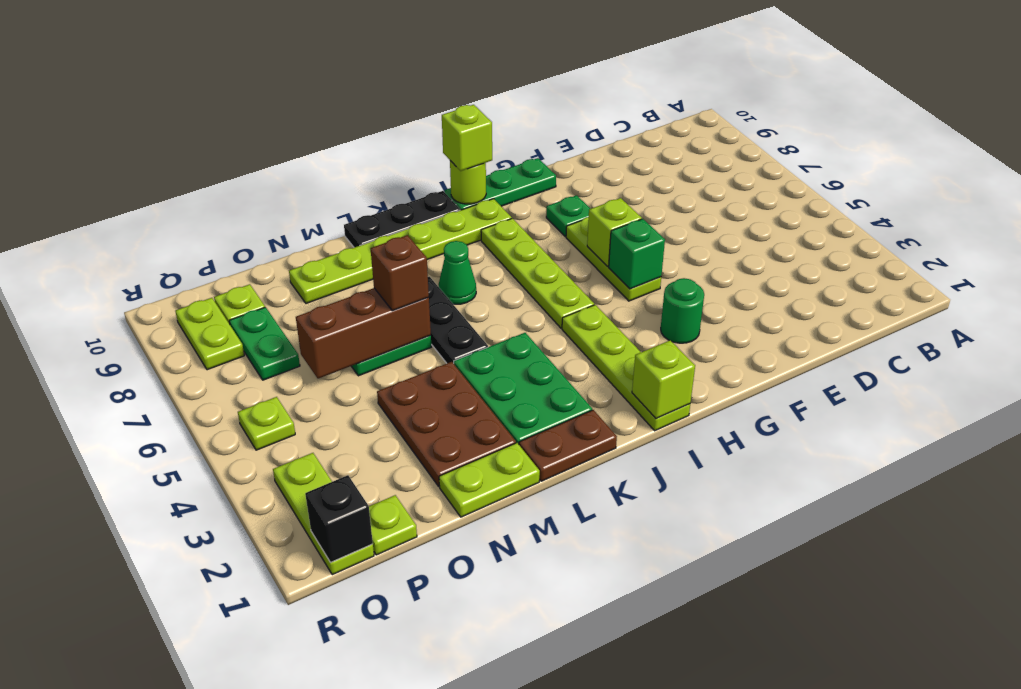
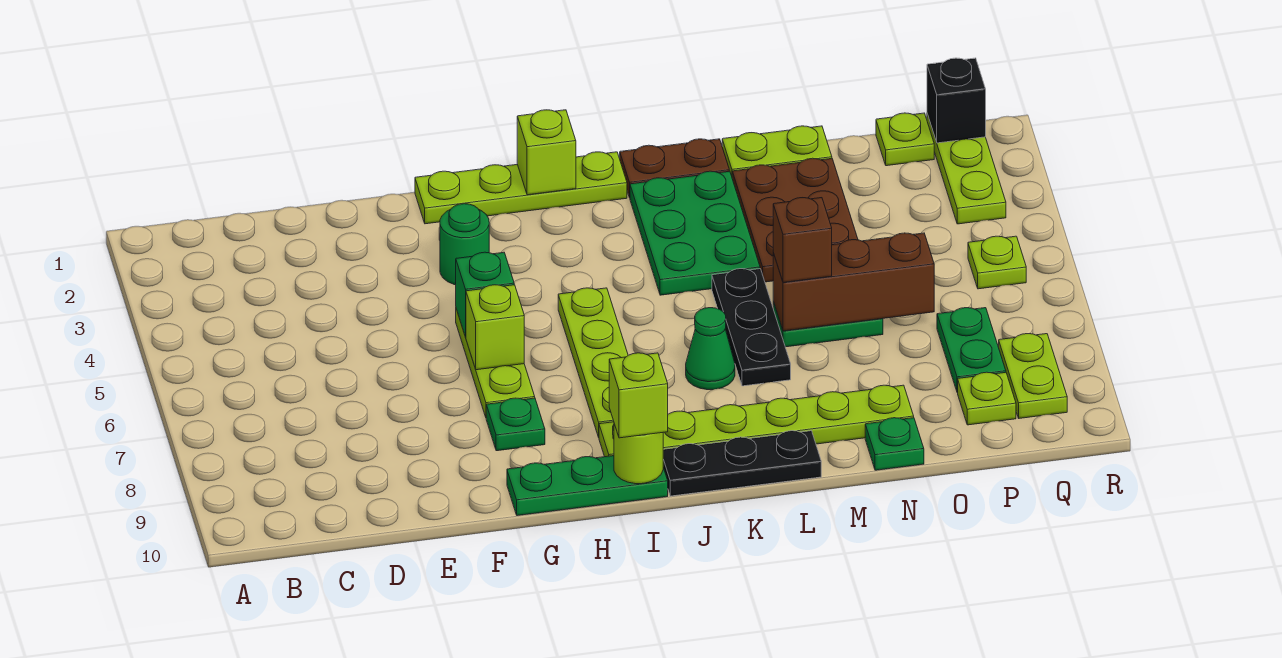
lime plate I1:I4 level 1 -> lime plate G1:J1 level 1
none -> green plate N10 level 1

